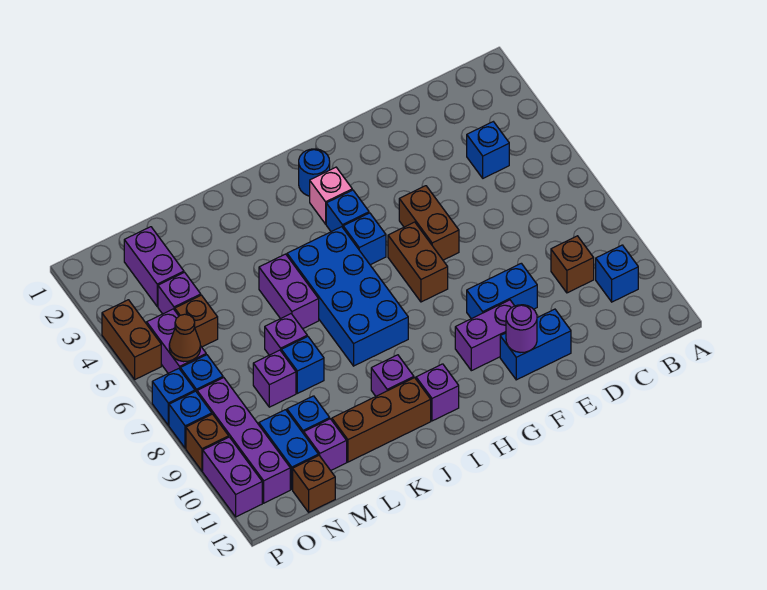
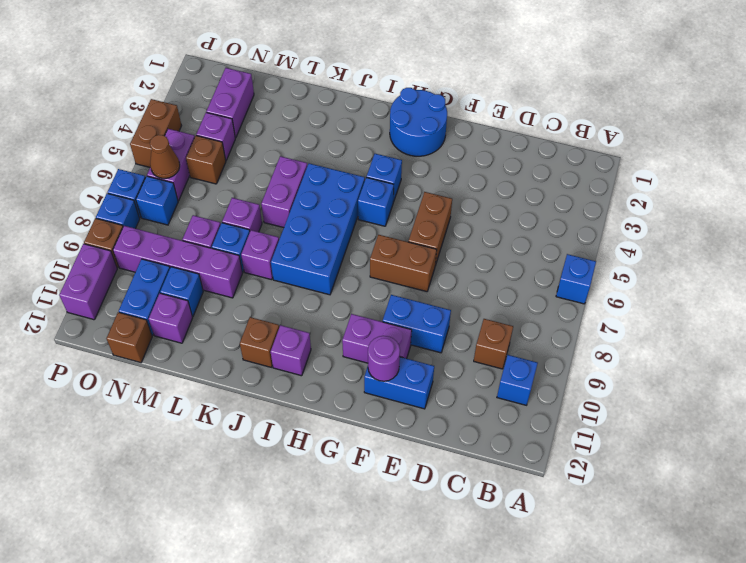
blue brick C4 level 1 -> blue brick A6 level 1
brown brick G6:G7 level 1 -> brown brick F7:G7 level 1
blue round brick H2 level 1 -> blue round brick G1:H2 level 1
pink brick H3 level 1 -> none
purple brick J10 level 1 -> purple brick K8 level 1
brown brick J11:L11 level 1 -> brown brick J11 level 1
purple brick O8:O11 level 1 -> purple brick L9:O9 level 1

